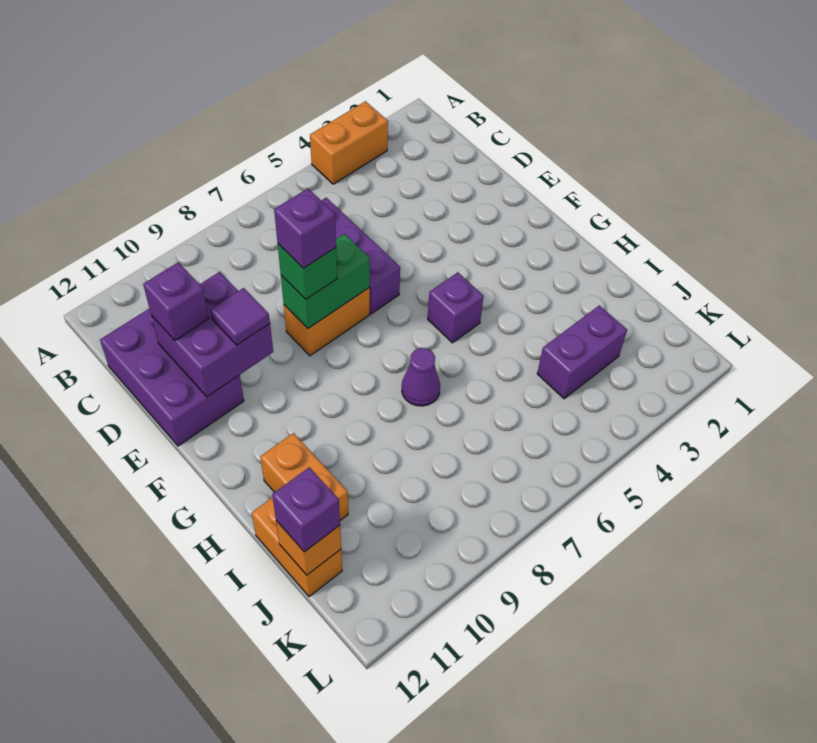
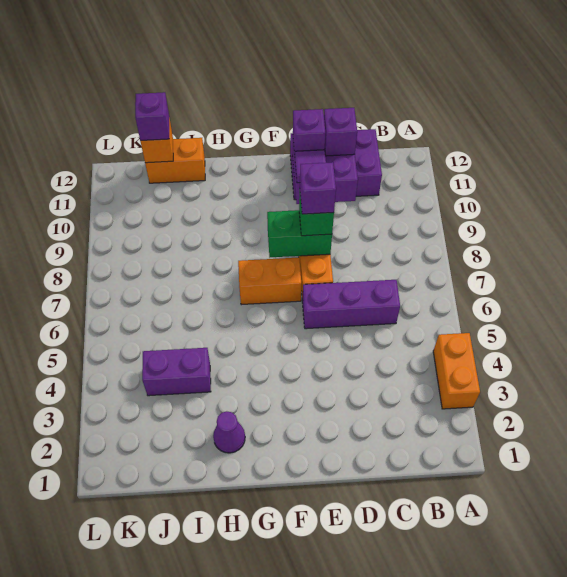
green brick E7:E8 level 2 -> green brick E8:F8 level 2
purple brick G5 level 1 -> purple brick E11 level 3
purple cone H7 level 1 -> purple cone H2 level 1
orange brick H11:I11 level 1 -> orange brick F7:G7 level 1
purple brick J3:J4 level 1 -> purple brick I4:J4 level 1

